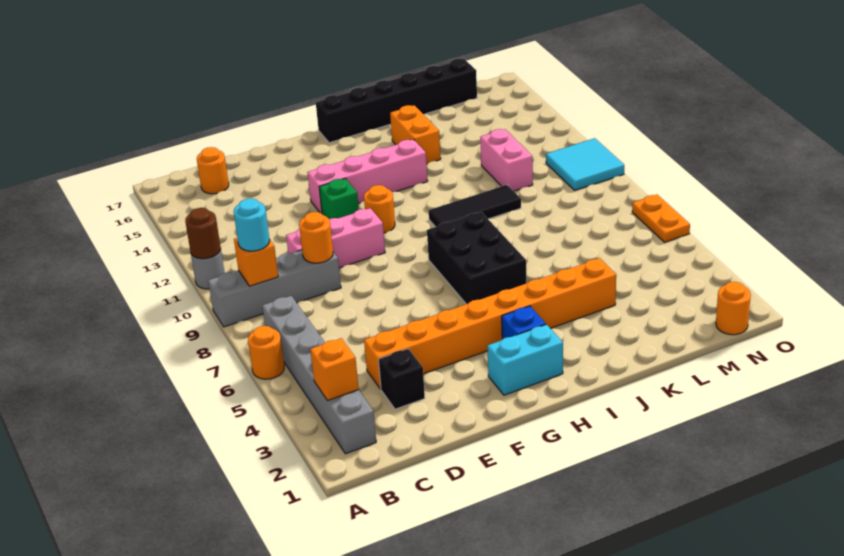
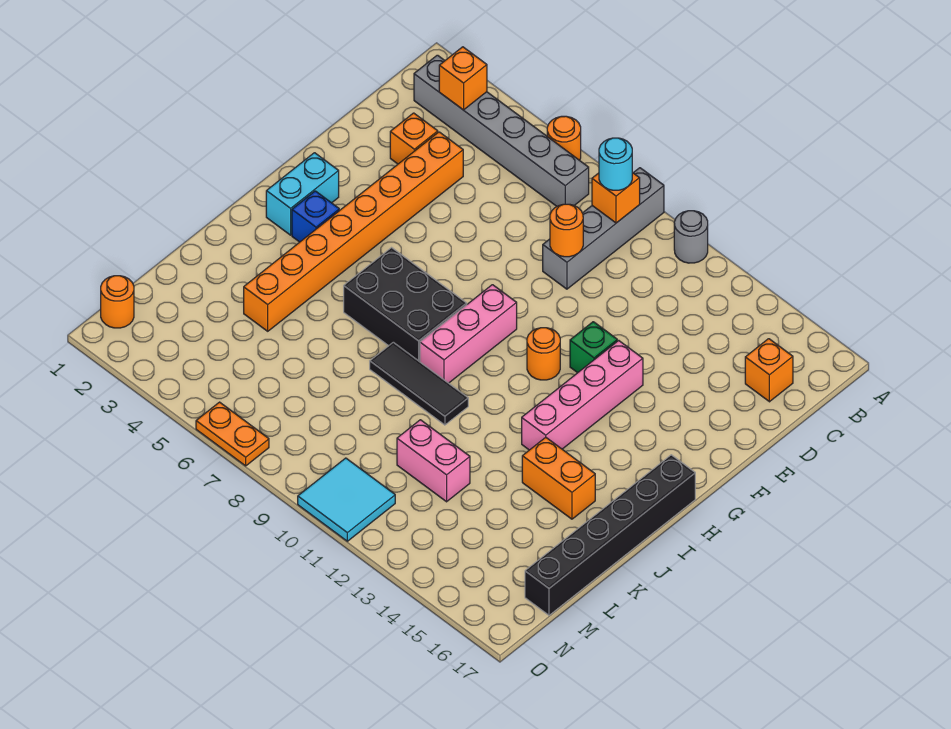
brown round brick A11 level 2 -> none
orange round brick C16 level 1 -> orange brick C16 level 1
black brick D3 level 1 -> orange brick D3 level 1
pink brick D10:F10 level 1 -> pink brick G9:I9 level 1
black tile I10:K10 level 1 -> black tile J8:J10 level 1

